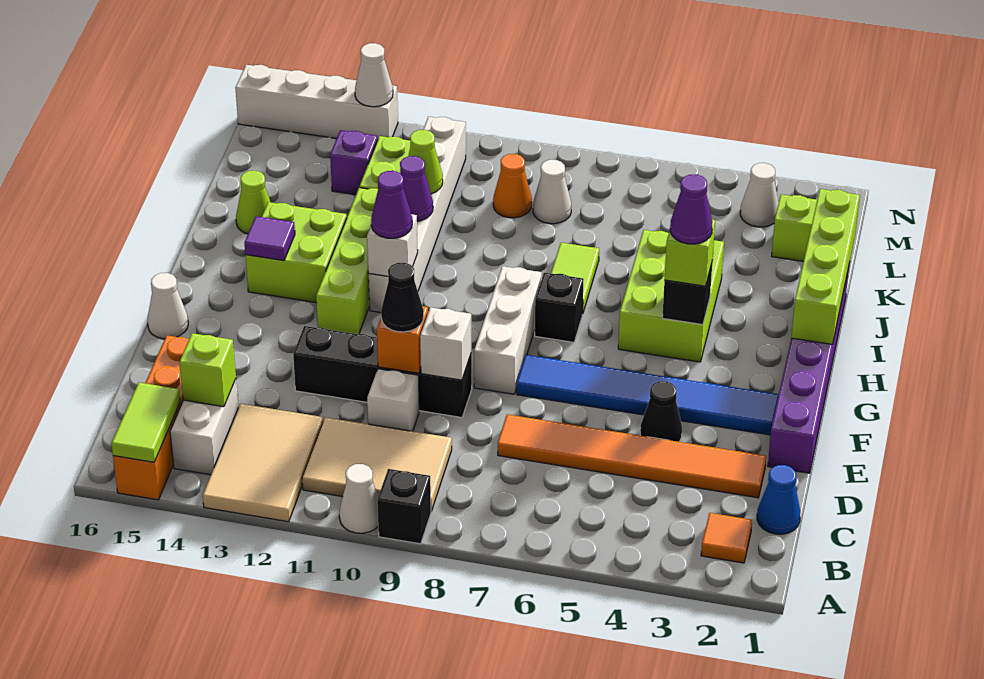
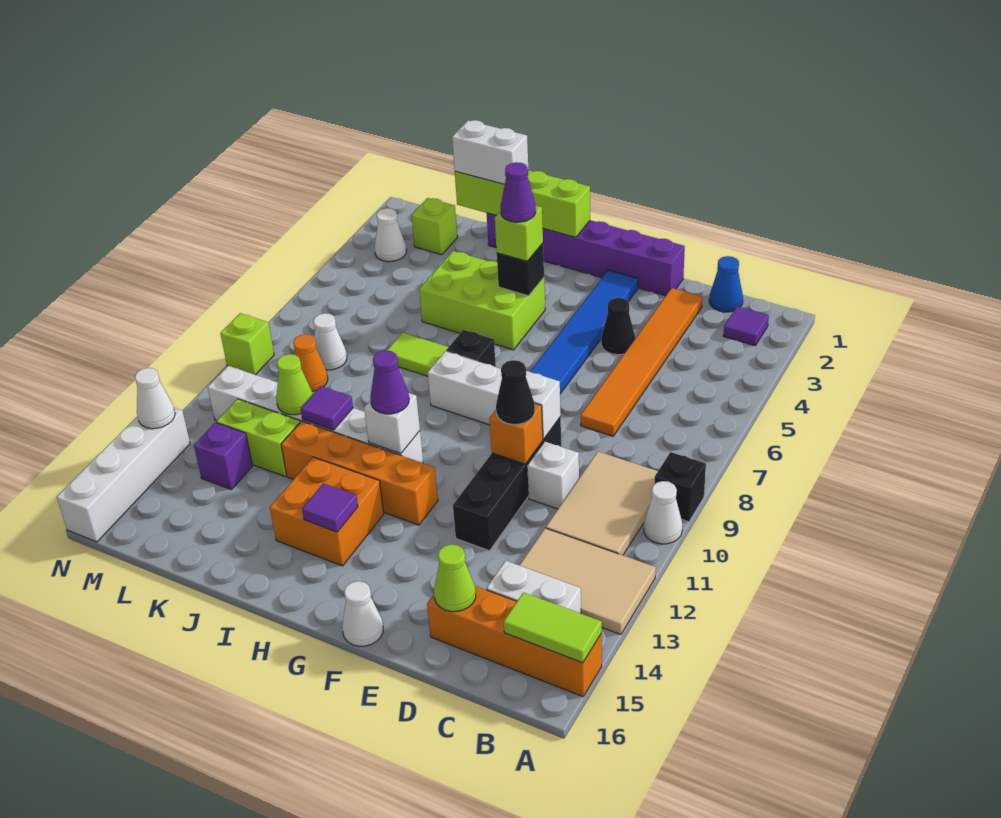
orange tile B2 level 1 -> purple tile B2 level 1
lime brick C14 level 2 -> lime brick N9 level 1
lime brick G12:J12 level 1 -> orange brick G12:J12 level 1
lime brick H13:I14 level 1 -> orange brick H13:I14 level 1
none -> white brick J1:K1 level 3
purple cone J11 level 2 -> purple tile J11 level 2
lime cone J15 level 1 -> lime cone D15 level 2

